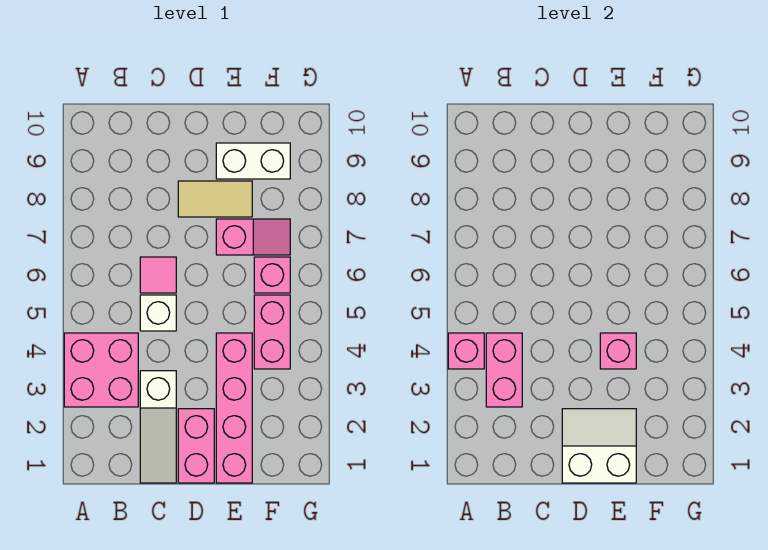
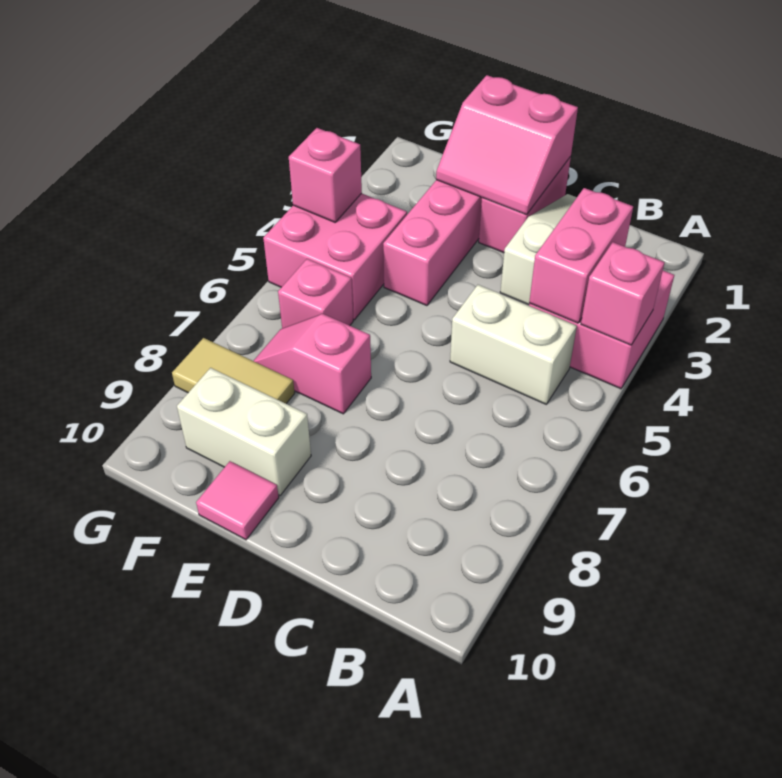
white brick C5 level 1 -> white brick B5:C5 level 1
pink tile C6 level 1 -> pink tile E10 level 1
white slope D1:E2 level 2 top 1 -> pink slope D1:E2 level 2 top 1
tan tile D8:E8 level 1 -> tan tile F8:G8 level 1
pink brick E4 level 2 -> pink brick G4 level 2
pink brick F4:F5 level 1 -> pink brick F4:G5 level 1

